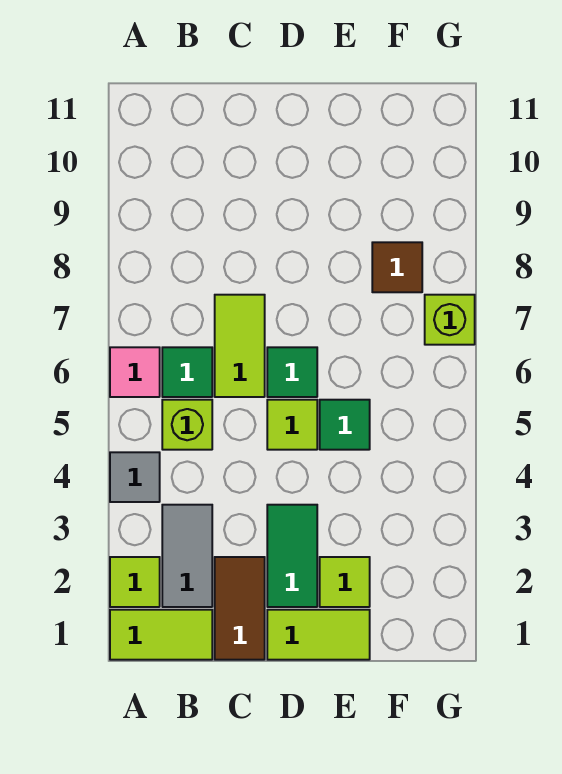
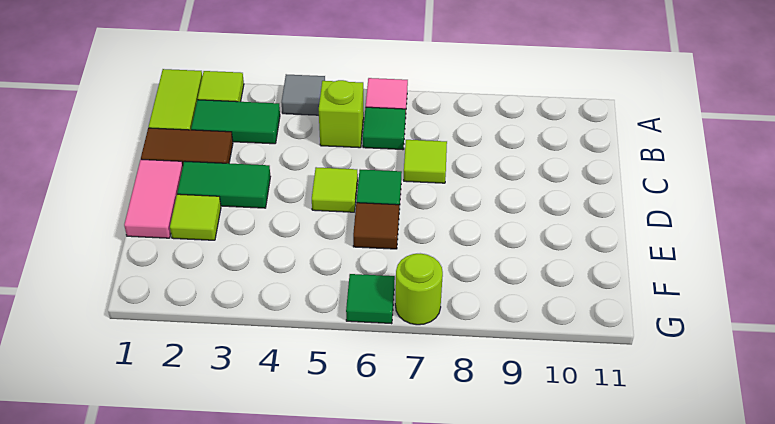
grey tile B2:B3 level 1 -> green tile B2:B3 level 1
lime tile C6:C7 level 1 -> lime tile C7 level 1
lime tile D1:E1 level 1 -> pink tile D1:E1 level 1
green tile E5 level 1 -> green tile G6 level 1
brown tile F8 level 1 -> brown tile E6 level 1
lime brick G7 level 1 -> lime round brick G7 level 1

